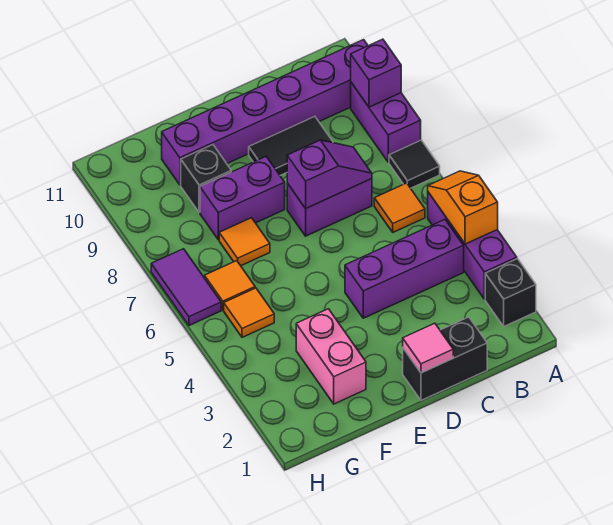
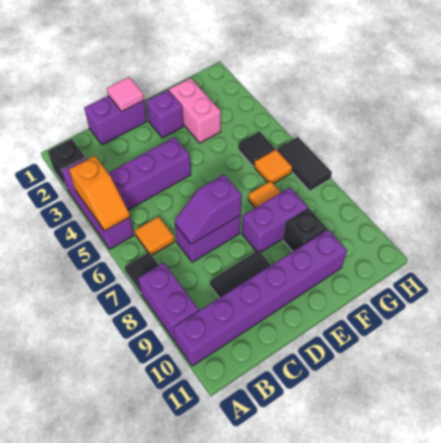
purple brick A9 level 2 -> purple brick E2 level 1
black brick C1:D1 level 1 -> purple brick C1:D1 level 1
orange tile G5 level 1 -> black tile G5 level 1
purple tile H6:H7 level 1 -> black tile H6:H7 level 1

